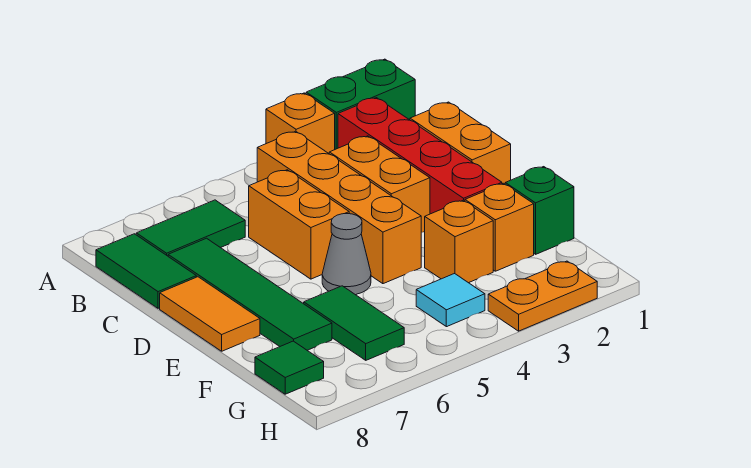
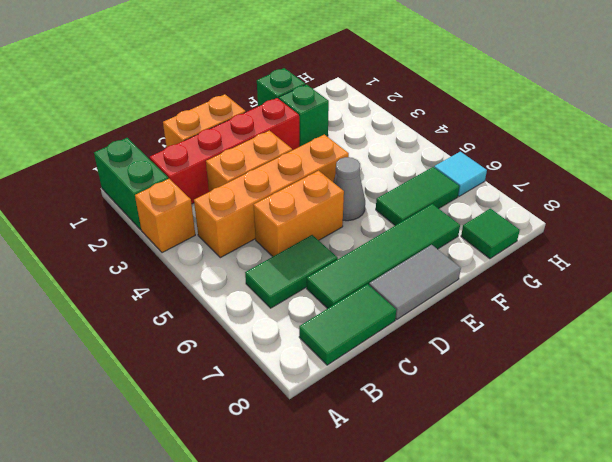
green tile B6:B7 level 1 -> green tile B6:C6 level 1
orange tile D8:E8 level 1 -> grey tile D8:E8 level 1
orange brick F2 level 1 -> green brick F2 level 1
orange brick F3 level 1 -> none
cyan tile G4 level 1 -> cyan tile H6 level 1
orange plate H2:H3 level 1 -> none

